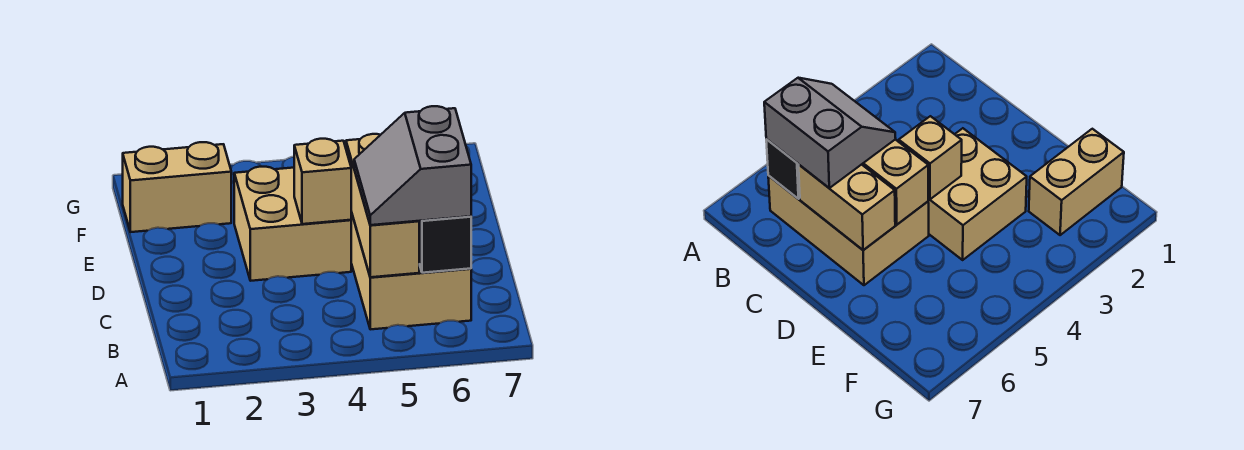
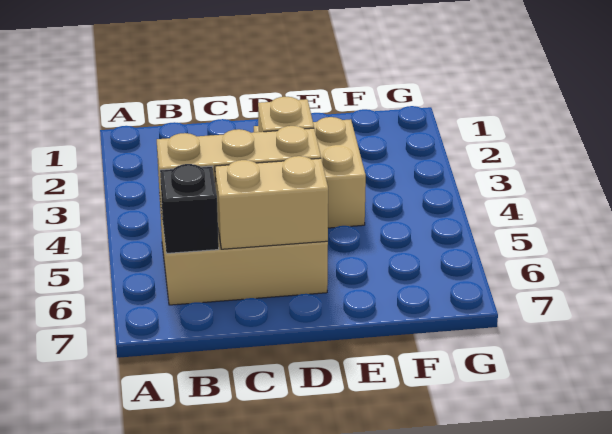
grey slope B5:C6 level 3 top 6 -> none
tan brick F1:F2 level 1 -> none

